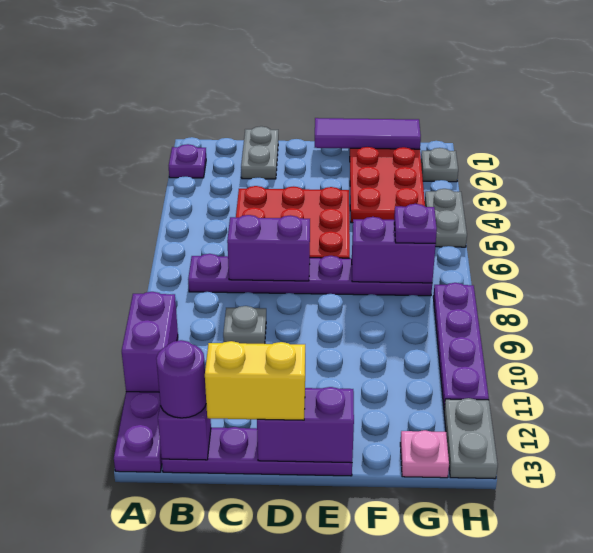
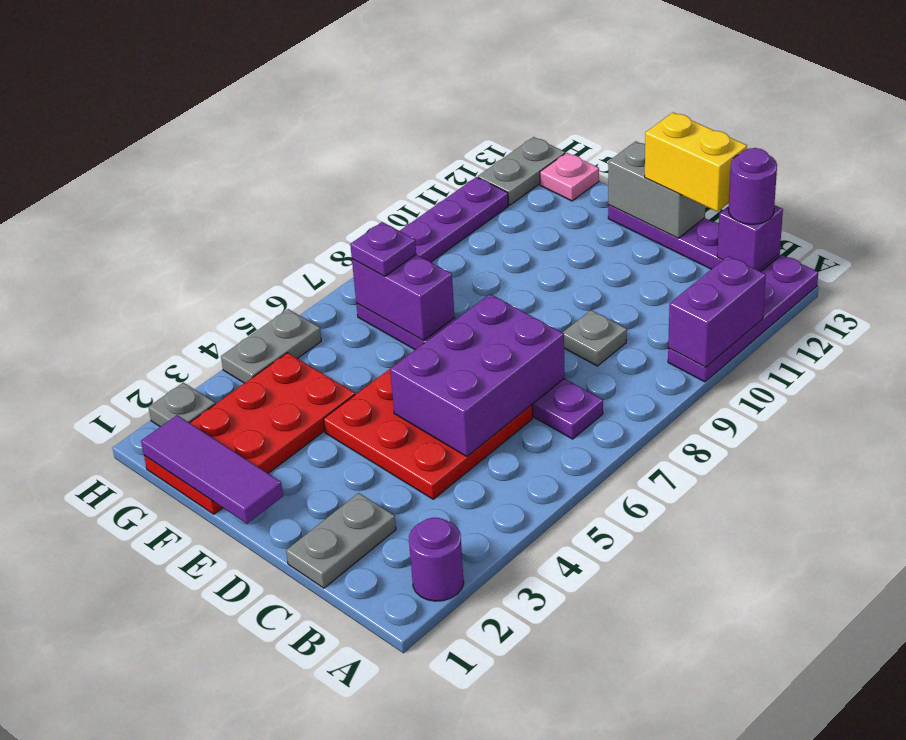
purple plate A2 level 1 -> purple round brick A2 level 1
purple brick C7:D7 level 2 -> purple brick C5:D7 level 2
purple brick D13:E13 level 2 -> grey brick D13:E13 level 2

